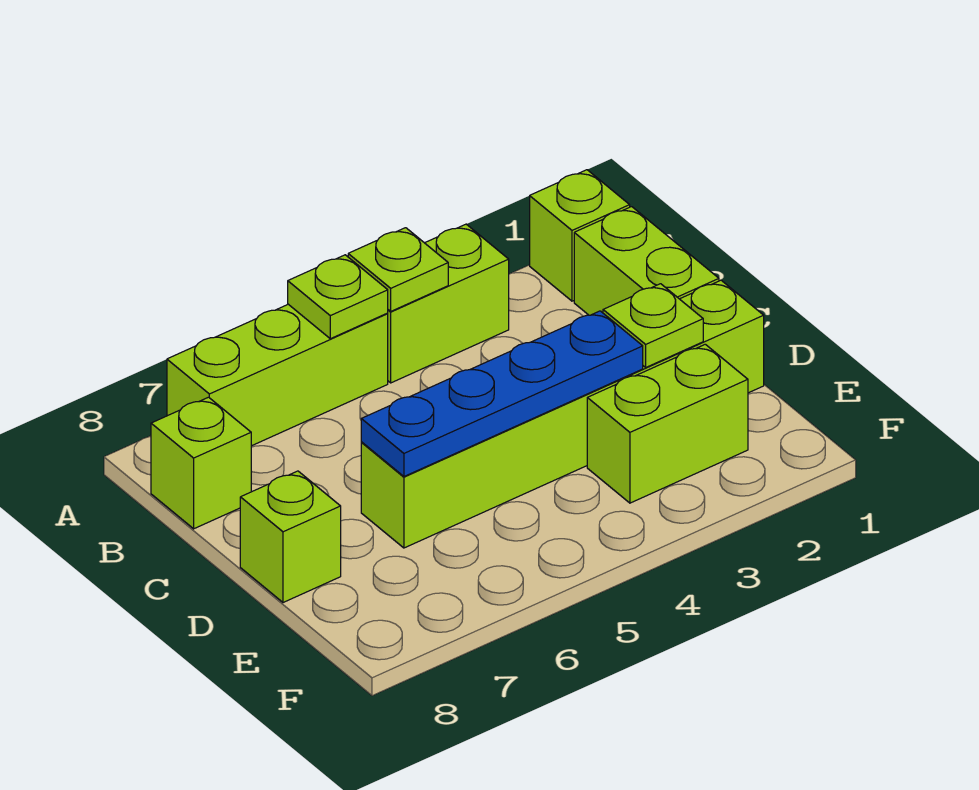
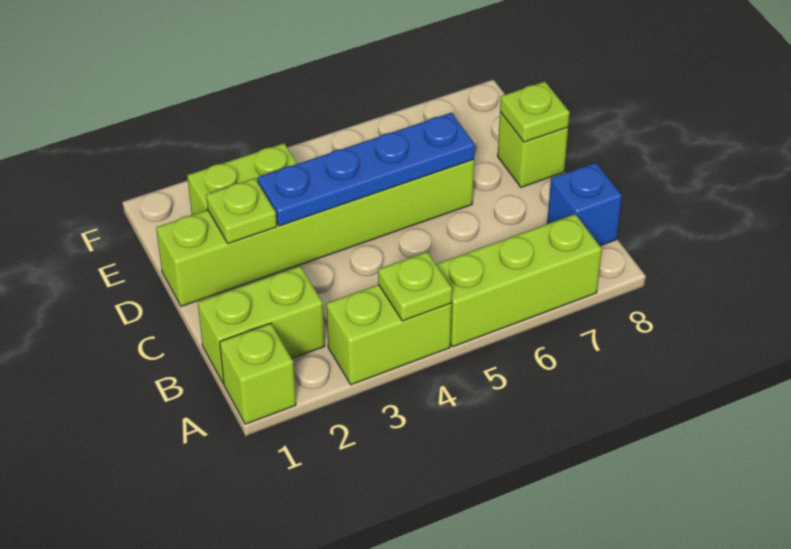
lime plate A5 level 2 -> lime plate D8 level 2
lime brick B1:C1 level 1 -> lime brick B1:B2 level 1
lime brick B8 level 1 -> blue brick B8 level 1

